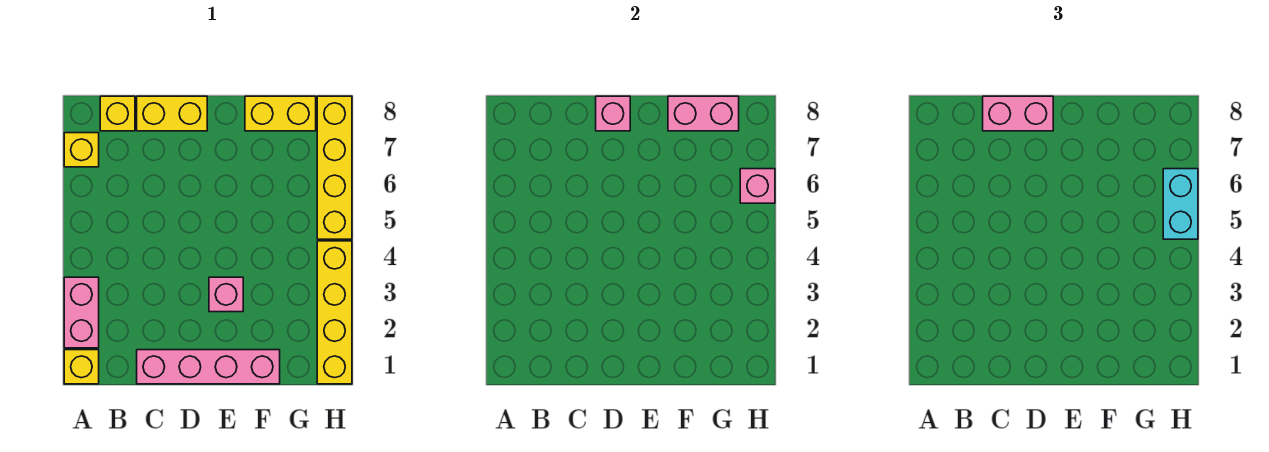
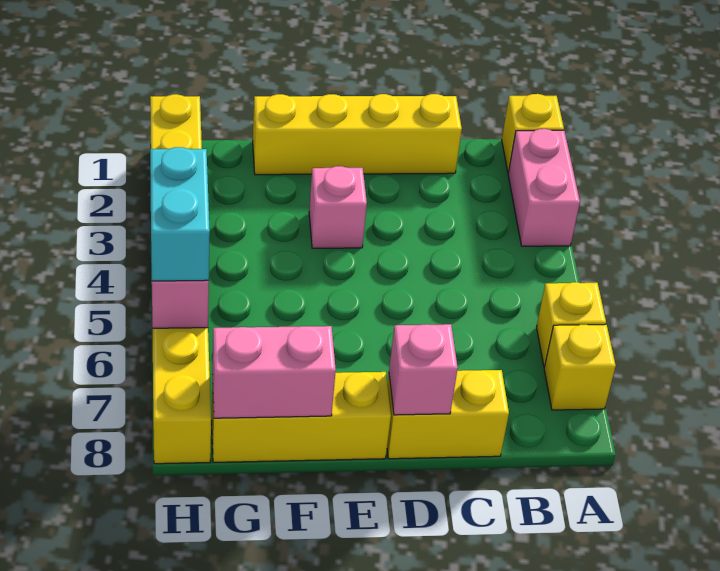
yellow brick B8 level 1 -> yellow brick A6 level 1
pink brick C1:F1 level 1 -> yellow brick C1:F1 level 1
pink brick C8:D8 level 3 -> none
yellow brick F8:G8 level 1 -> yellow brick E8:G8 level 1

